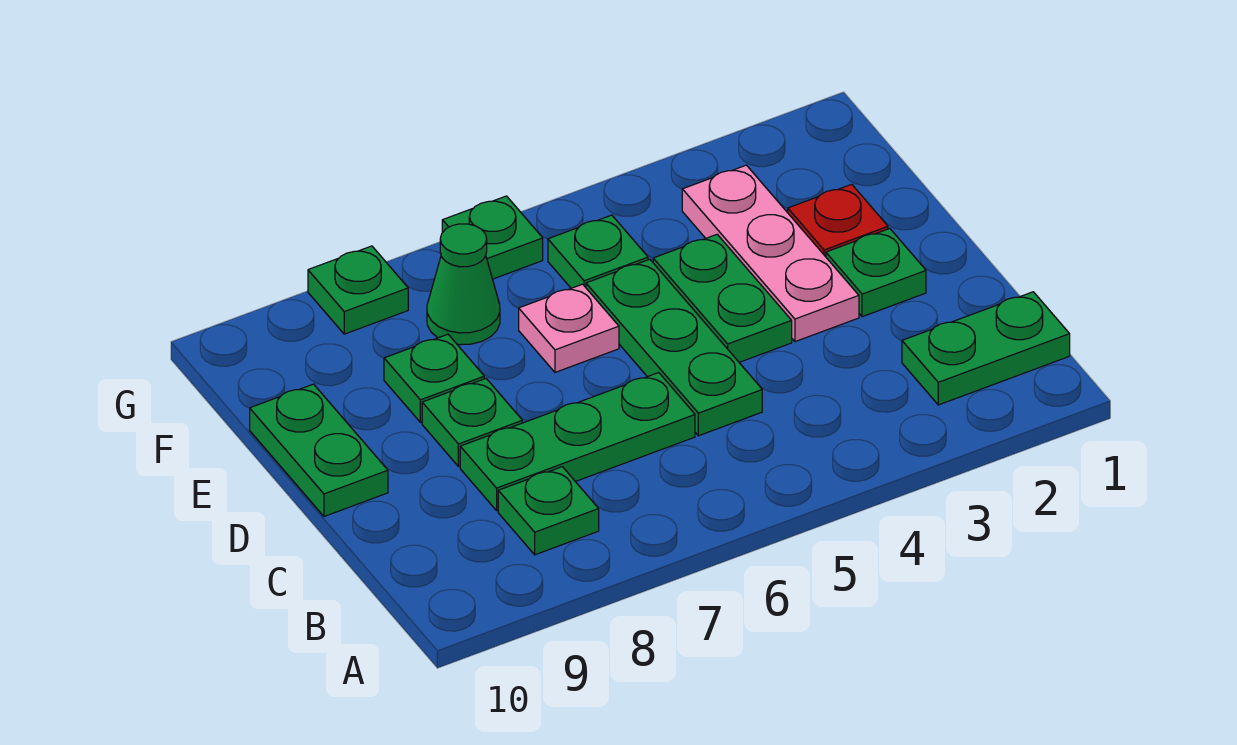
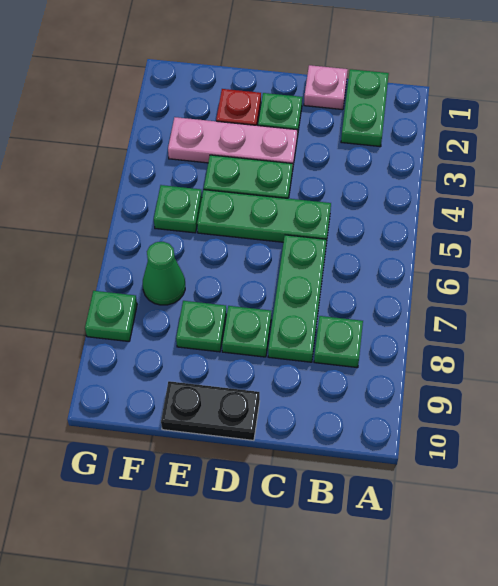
green plate D10:E10 level 1 -> black plate D10:E10 level 1
pink plate E6 level 1 -> pink plate C1 level 1
green plate G6 level 1 -> none

